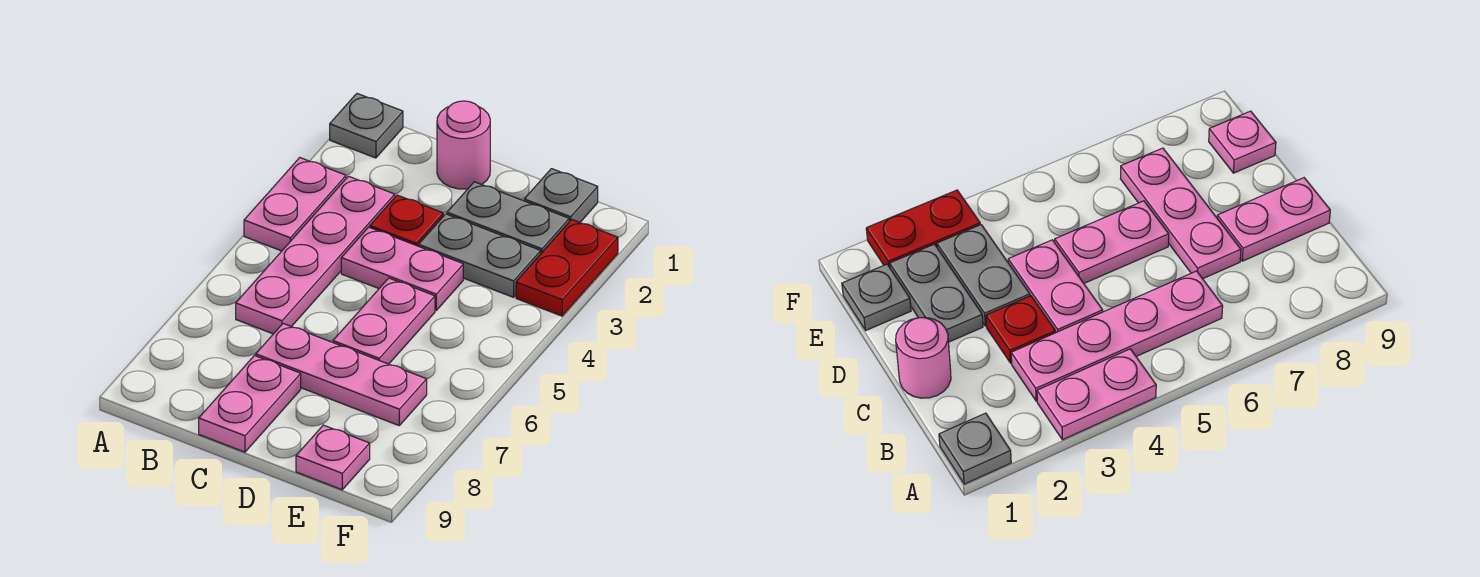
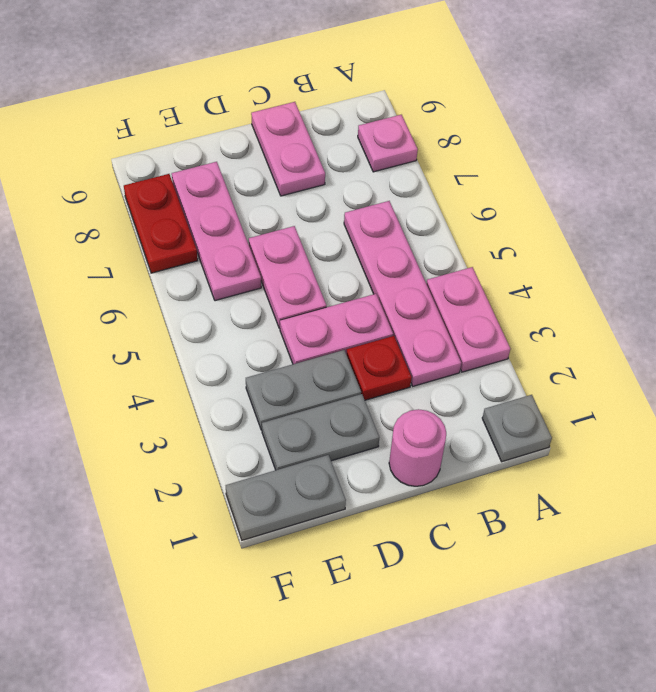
pink plate C7:E7 level 1 -> pink plate E6:E8 level 1
grey plate E1 level 1 -> grey plate E1:F1 level 1
pink plate E9 level 1 -> pink plate A8 level 1
red plate F2:F3 level 1 -> red plate F7:F8 level 1

